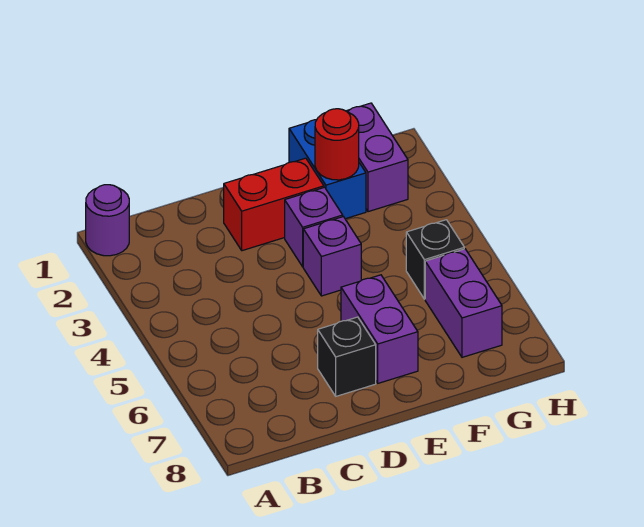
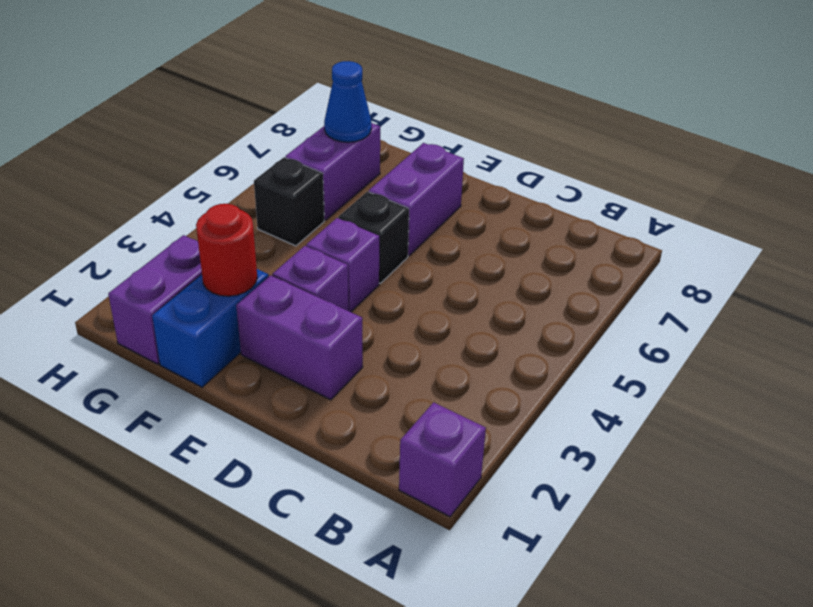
purple round brick A1 level 1 -> purple brick A1 level 1
red brick D2:E2 level 1 -> purple brick D2:E2 level 1
black brick D7 level 1 -> black brick E5 level 1
none -> blue cone G7 level 2

